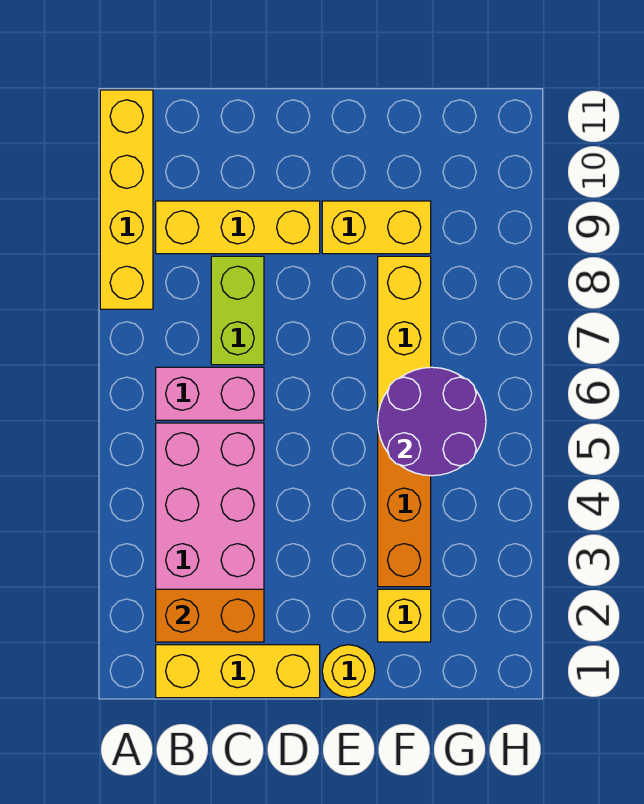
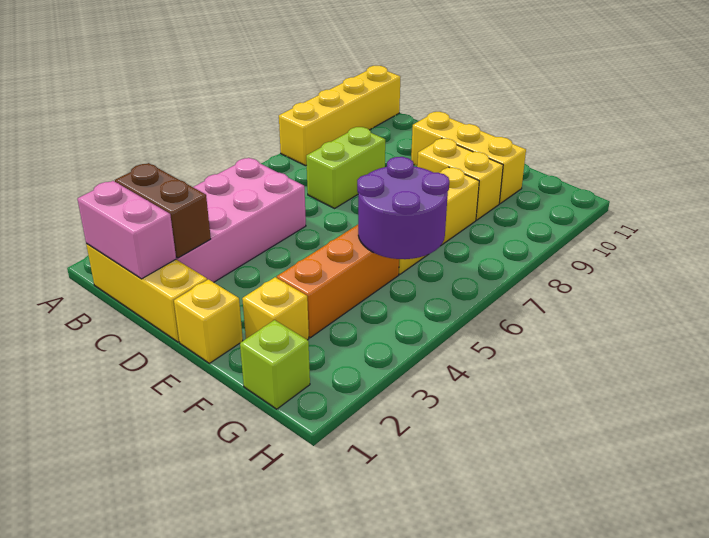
orange brick B2:C2 level 2 -> brown brick B2:C2 level 2
pink brick B6:C6 level 1 -> pink brick B1:C1 level 2
yellow brick B9:D9 level 1 -> yellow brick D10:F10 level 1
yellow round brick E1 level 1 -> yellow brick E1 level 1
none -> lime brick G1 level 1

